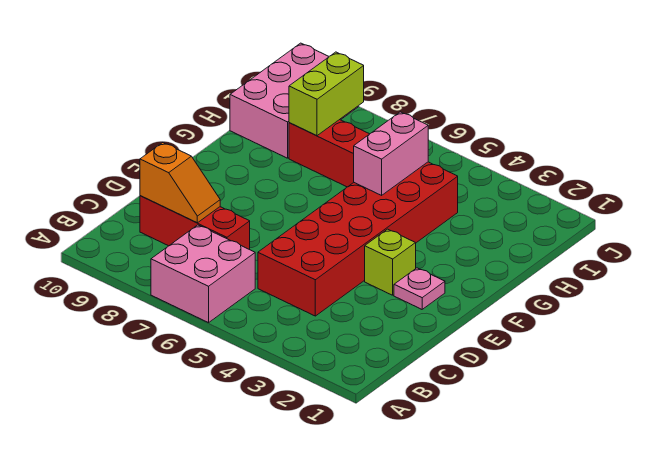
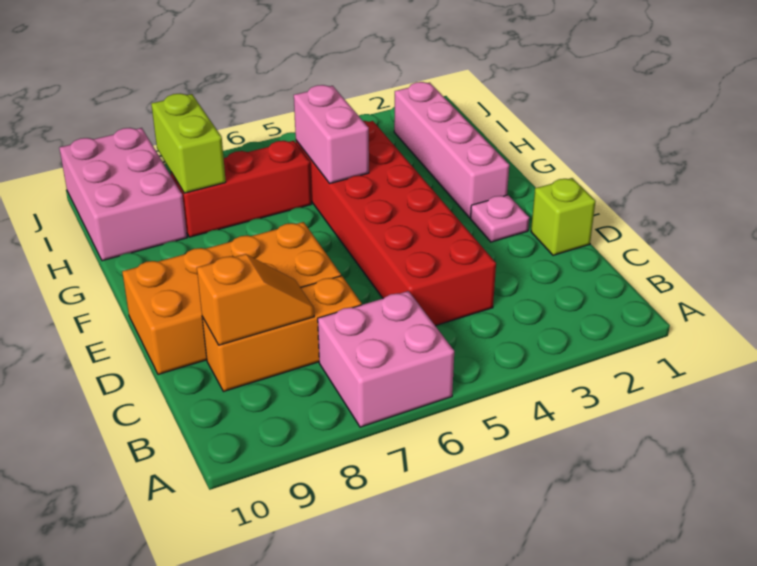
red brick C7:C9 level 1 -> orange brick C7:C9 level 1
none -> orange brick D7:E10 level 1
lime brick E3 level 1 -> lime brick D1 level 1
none -> pink brick F2:I2 level 1

